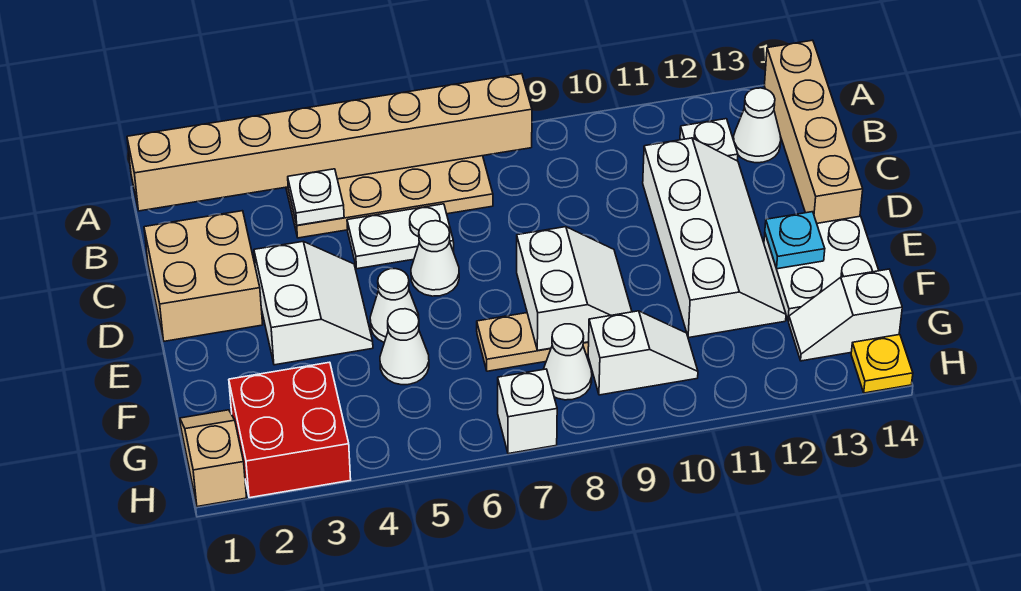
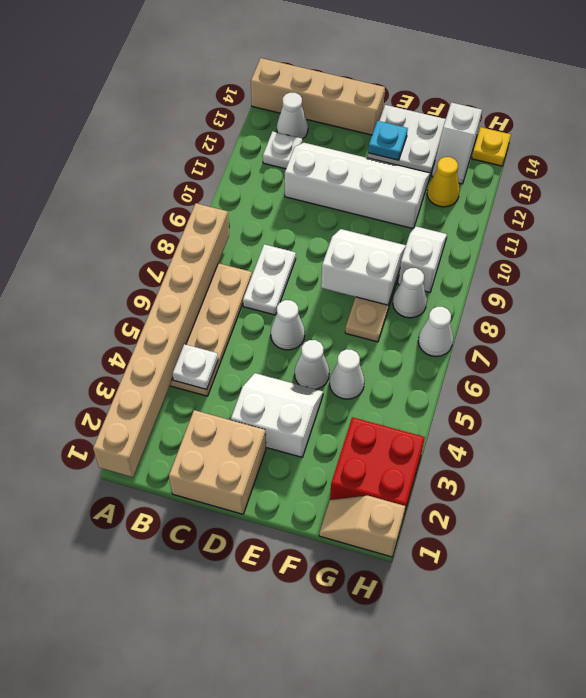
white plate C5:C6 level 1 -> white plate C7:C8 level 1
none -> yellow cone G12 level 1
white brick H7 level 1 -> white cone H7 level 1

